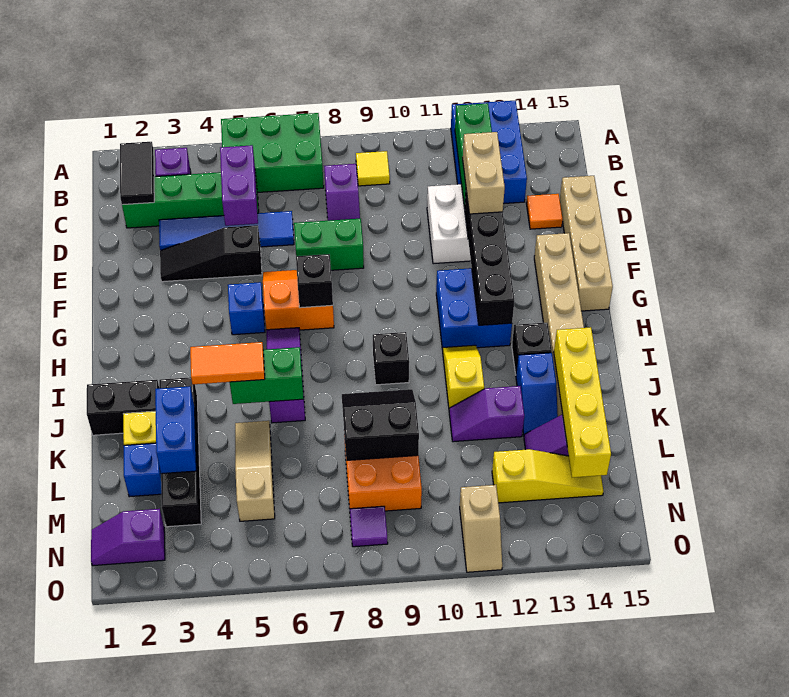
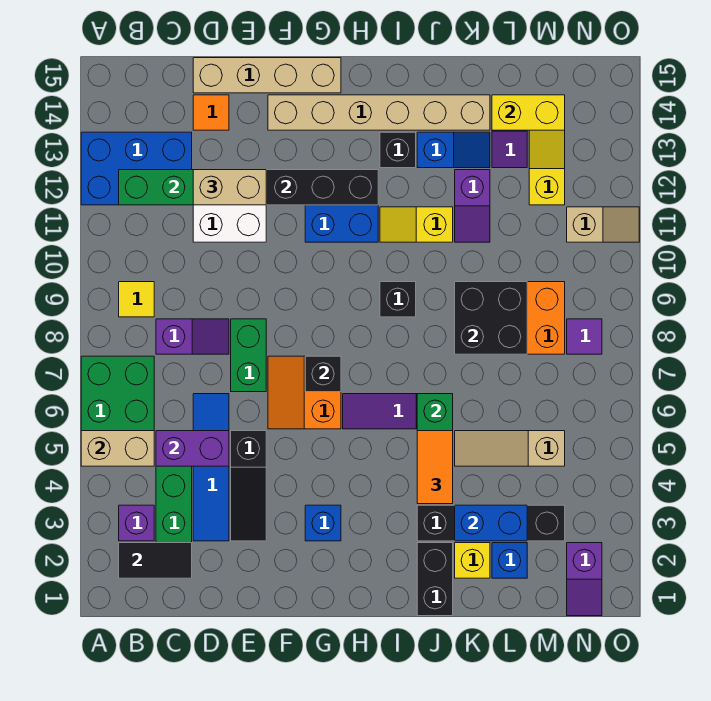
none -> tan brick A5:B5 level 2
blue brick G5 level 1 -> blue brick G3 level 1
yellow brick J14:M14 level 2 -> yellow brick L14:M14 level 2
black slope K8:L9 level 2 top L -> black brick K8:L9 level 2

